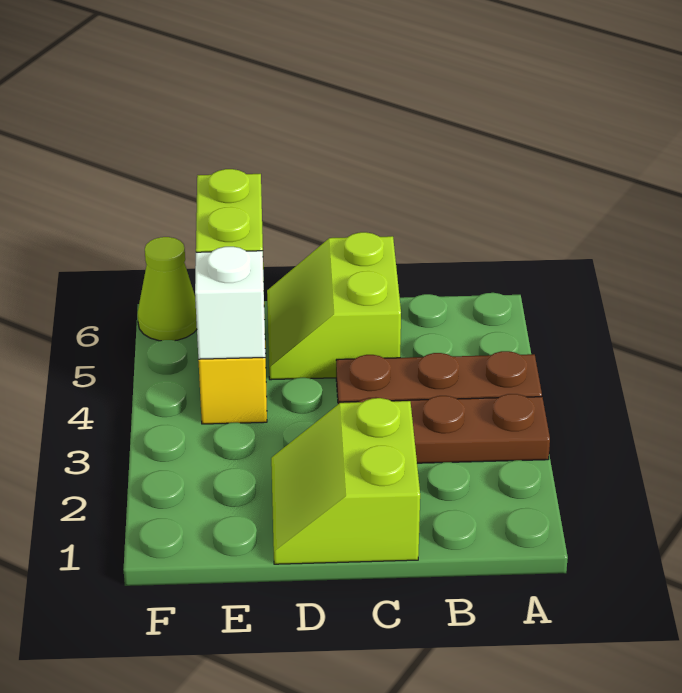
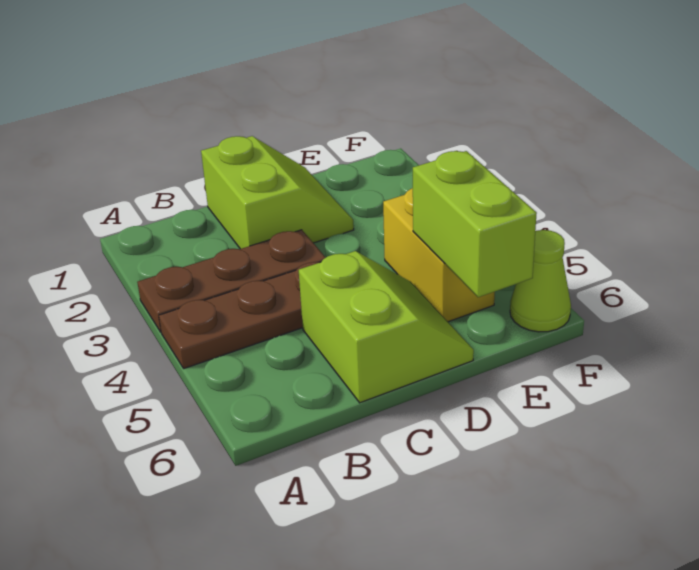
white brick E4 level 2 -> none

